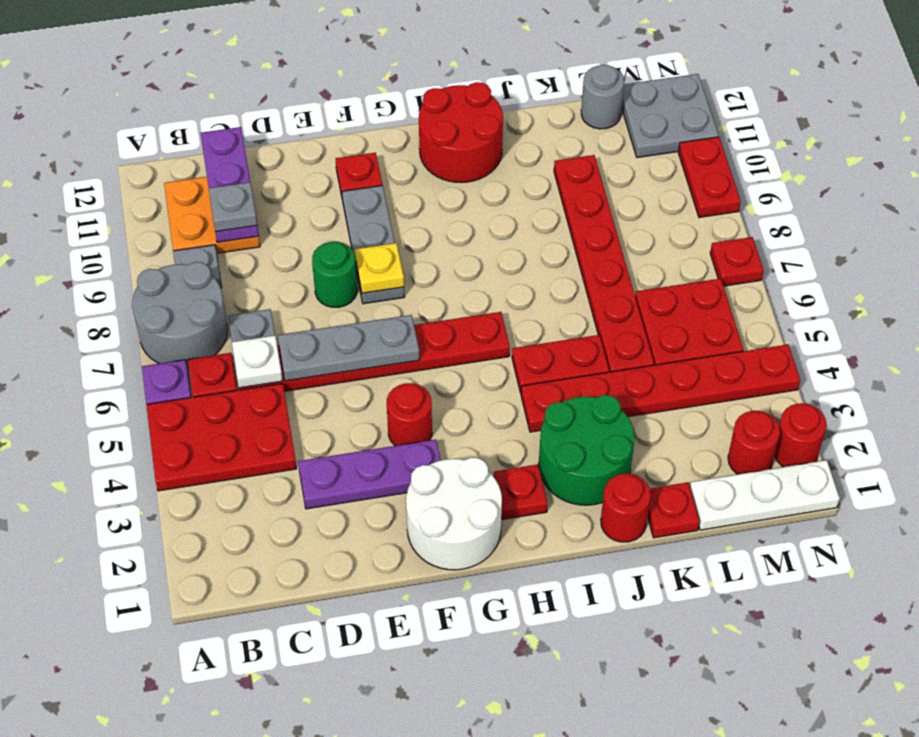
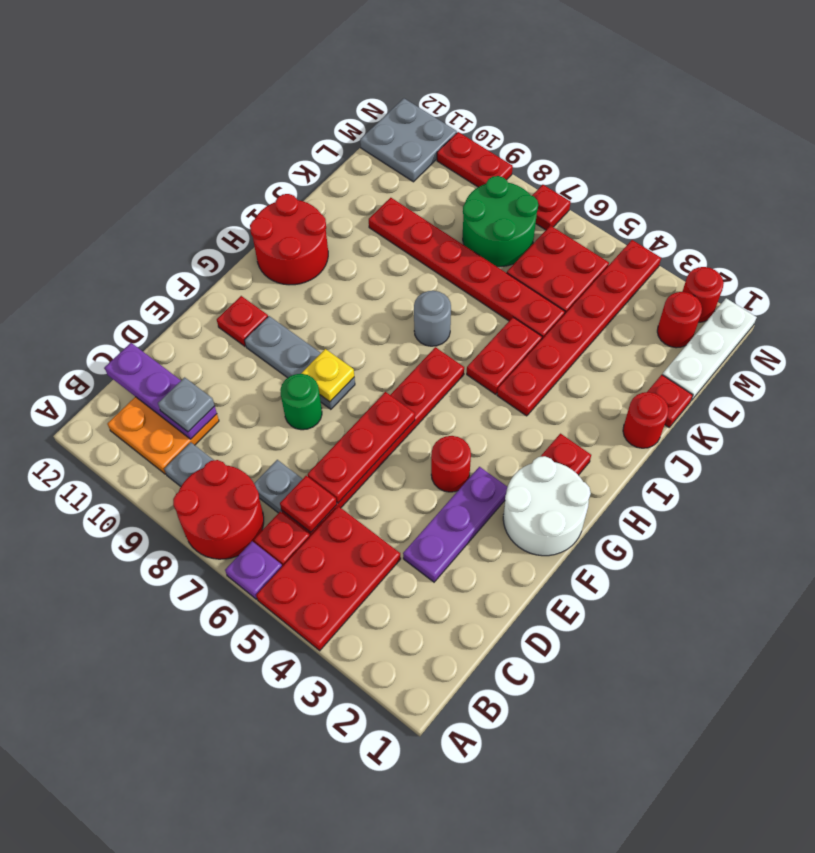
grey round brick A7:B8 level 1 -> red round brick A7:B8 level 1
white plate C6 level 2 -> red plate C6 level 2
grey plate D6:F6 level 2 -> red plate D6:F6 level 2
green round brick I2:J3 level 1 -> green round brick L7:M8 level 1
grey round brick L12 level 1 -> grey round brick I7 level 1

